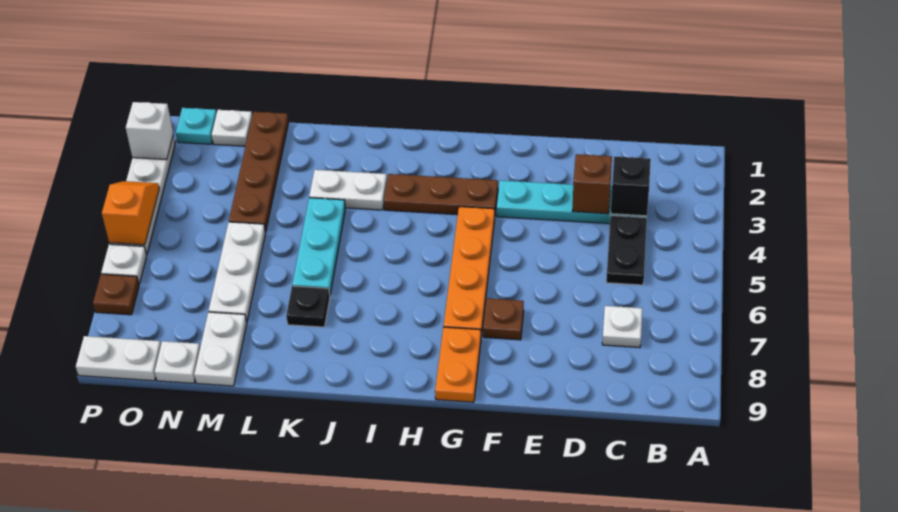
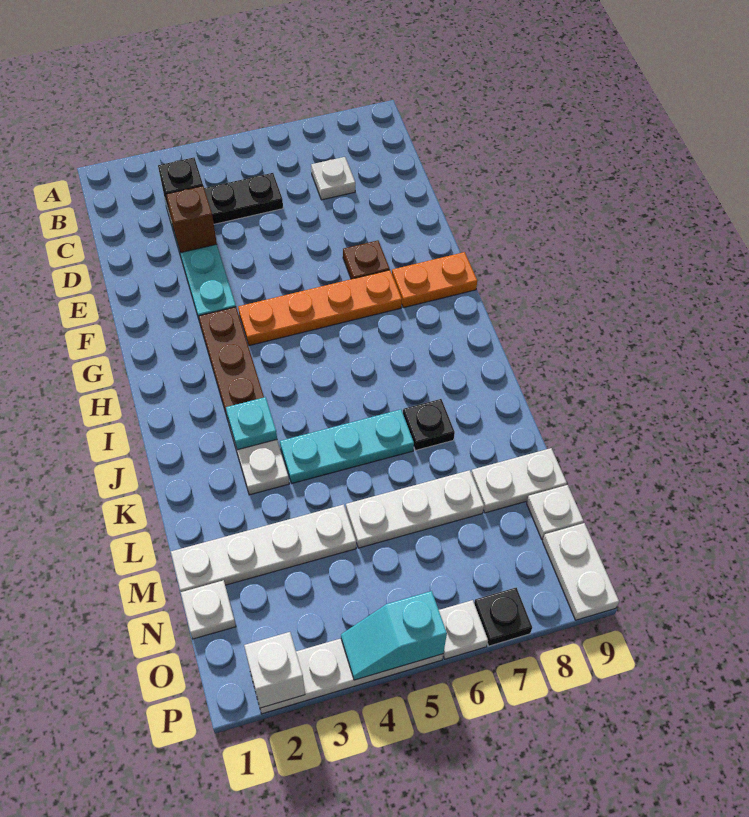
brown plate M1:M4 level 1 -> white plate M1:M4 level 1
cyan plate O1 level 1 -> cyan plate J3 level 2
orange slope P4:P5 level 2 top 5 -> cyan slope P4:P5 level 2 top 5
brown plate P7 level 1 -> black plate P7 level 1

